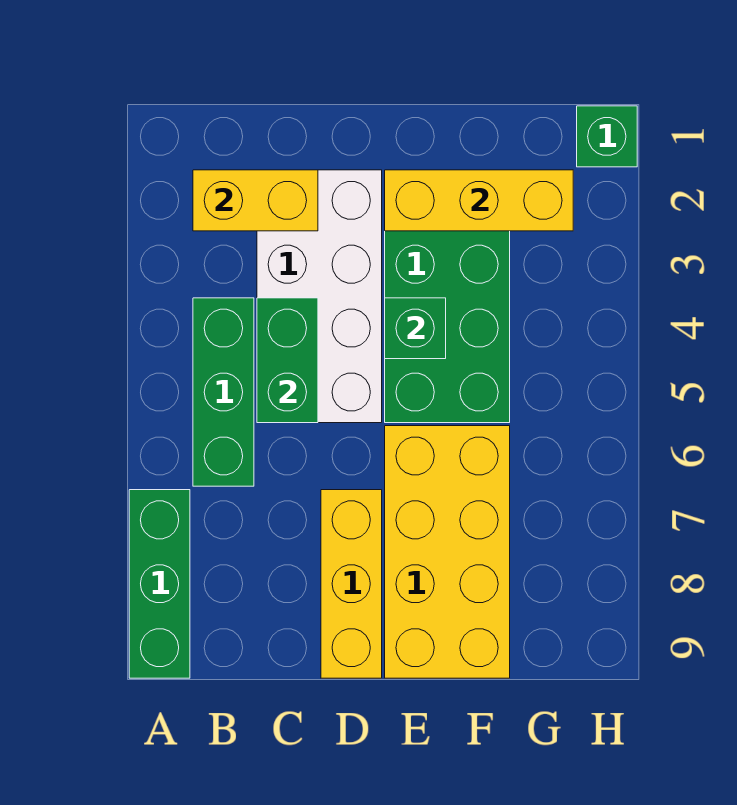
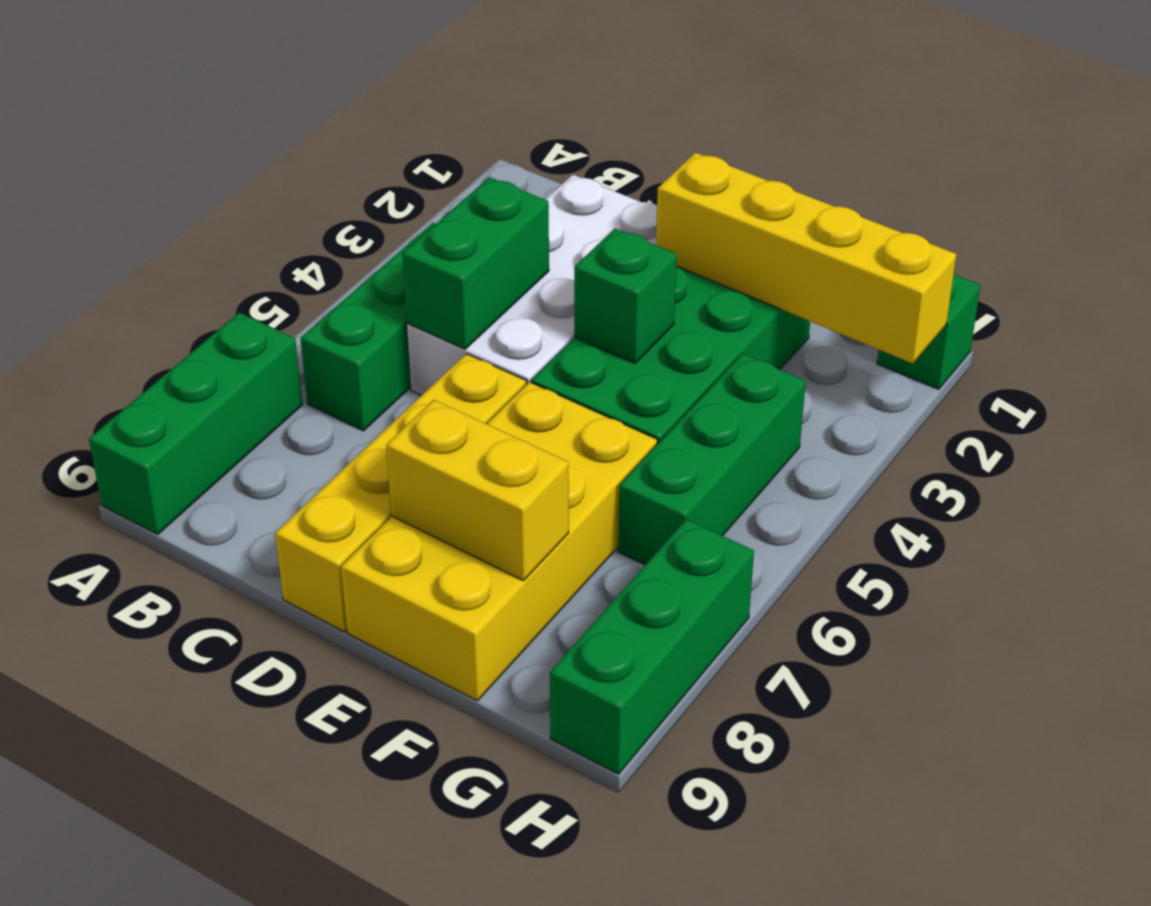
yellow brick B2:C2 level 2 -> yellow brick E8:F8 level 2
yellow brick D7:D9 level 1 -> yellow brick D6:D9 level 1
yellow brick E2:G2 level 2 -> yellow brick E2:H2 level 2
none -> green brick G4:G6 level 1
none -> green brick H7:H9 level 1

